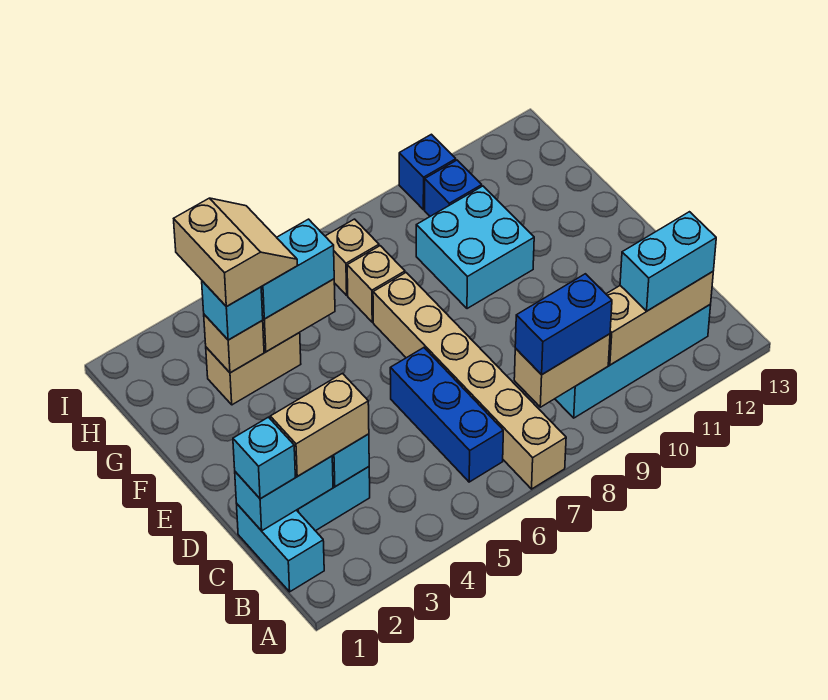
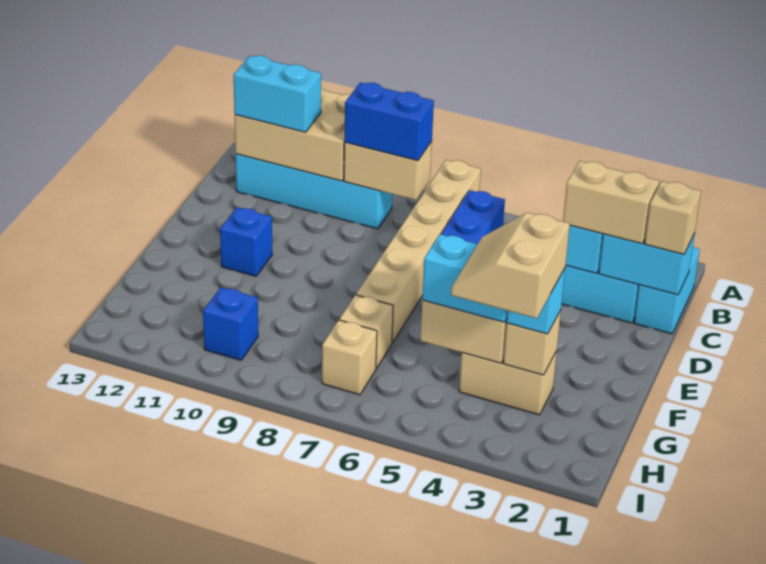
tan brick B10:B12 level 2 -> tan brick A10:B12 level 2
cyan brick C1 level 3 -> tan brick C1 level 3
cyan brick F9:G10 level 1 -> none
blue brick I10 level 1 -> blue brick E11 level 1

